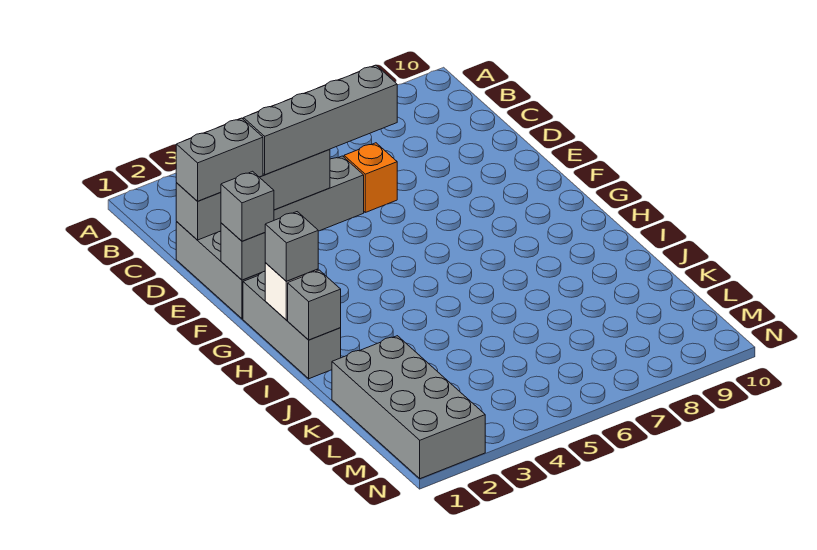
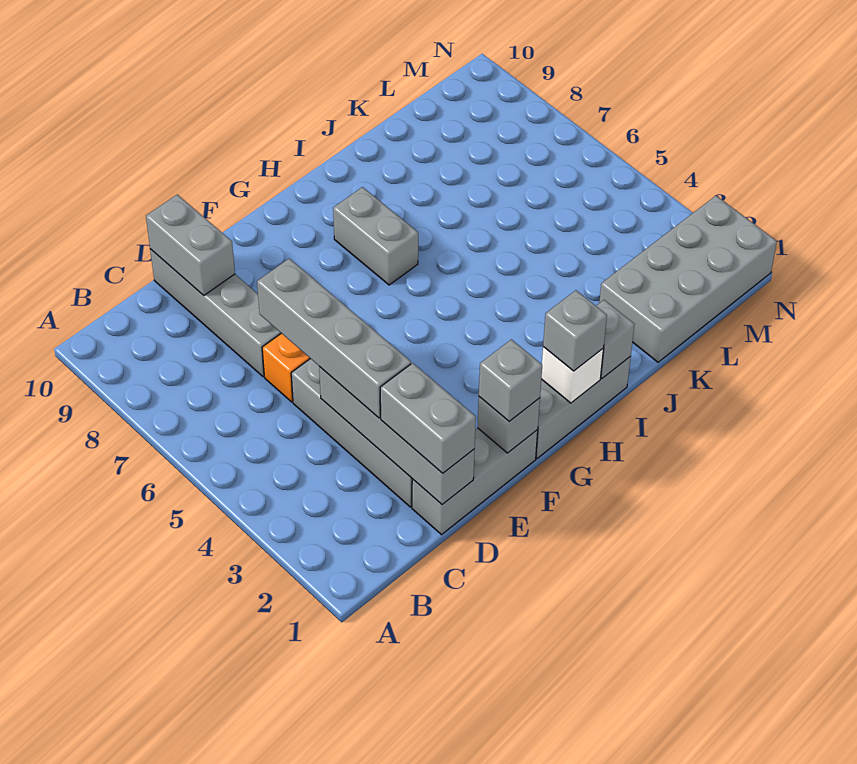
none -> grey brick D7:D10 level 1
none -> grey brick D9:D10 level 2
none -> grey brick H7:H8 level 1

